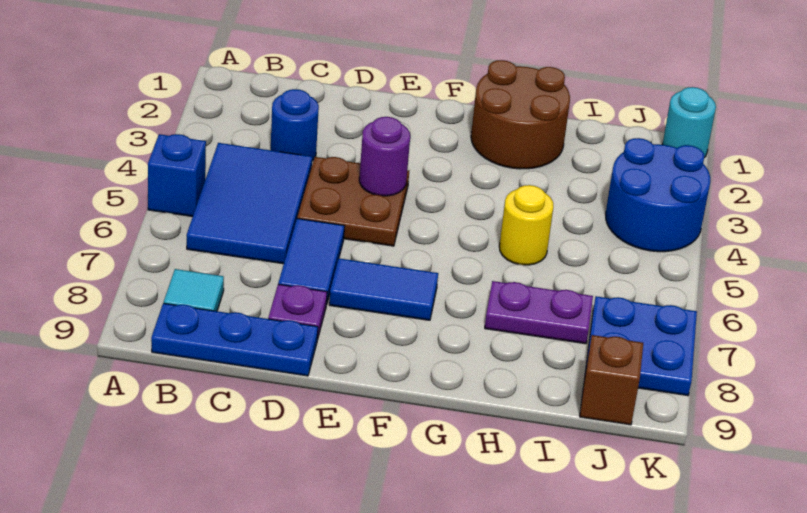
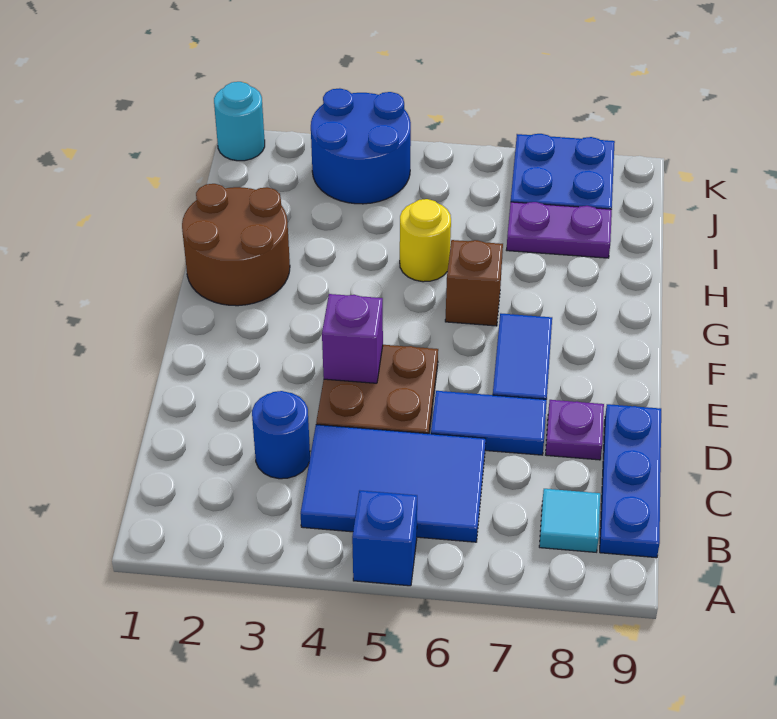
purple round brick E4 level 2 -> purple brick E4 level 2
purple plate H7:I7 level 1 -> purple plate I7:I8 level 1
brown brick J9 level 1 -> brown brick G6 level 1

